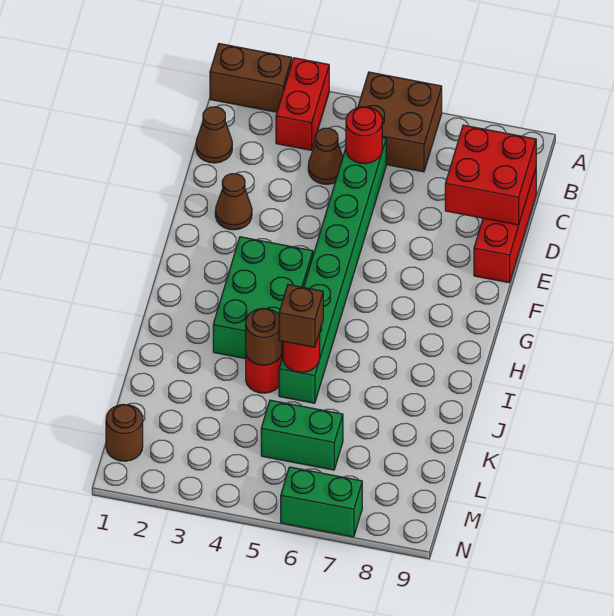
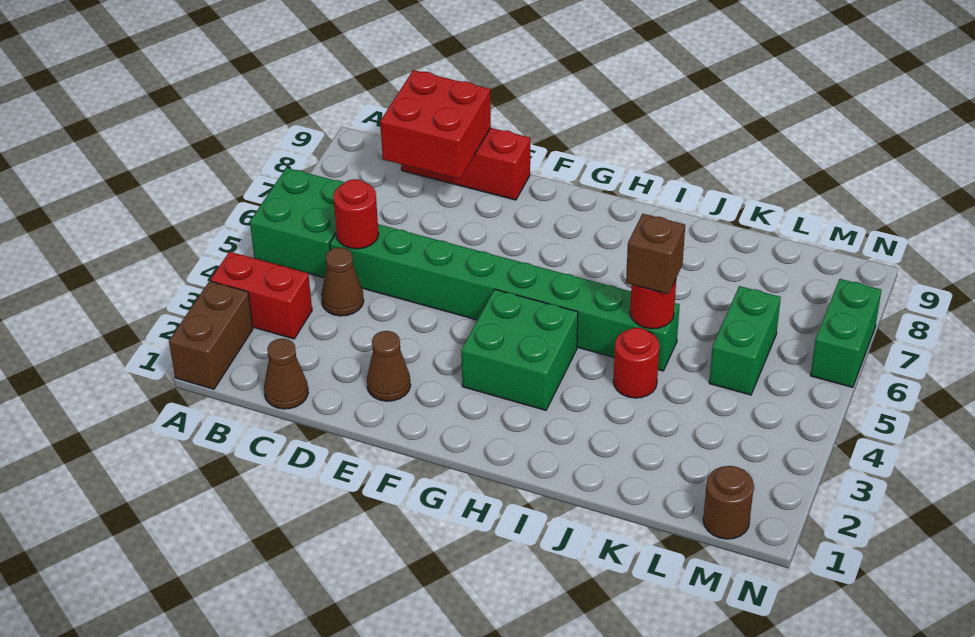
brown brick A5:B6 level 1 -> green brick A5:B6 level 1
green brick G3:I4 level 1 -> green brick G3:H4 level 1
brown round brick J4 level 2 -> none

